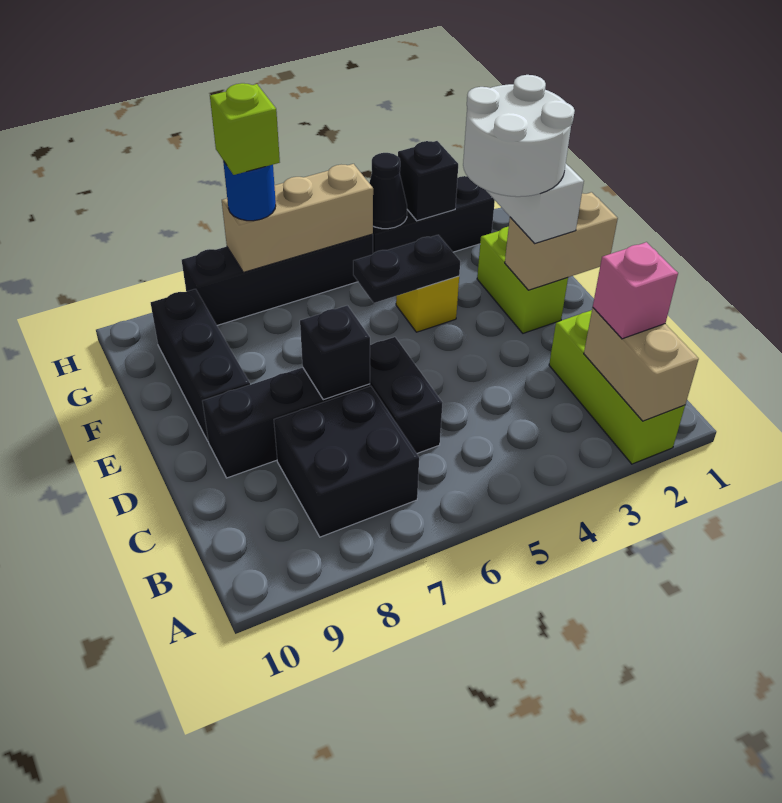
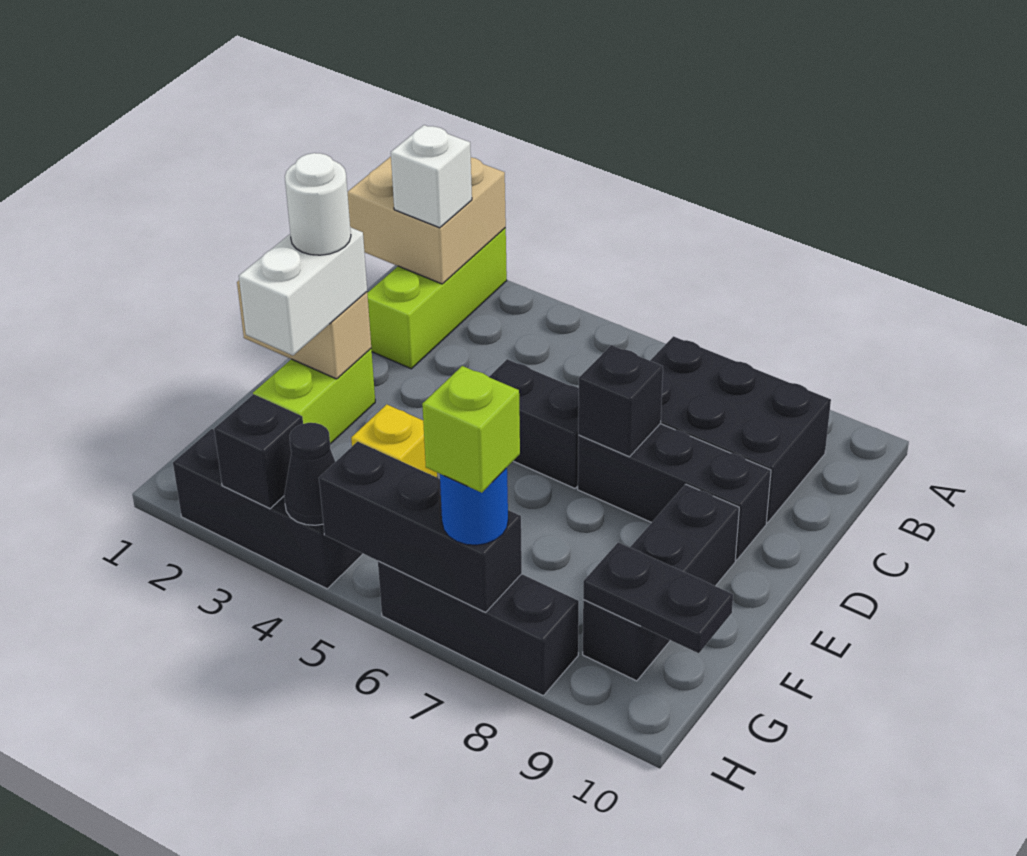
tan brick A2:B2 level 2 -> tan brick A1:B2 level 2
pink brick B2 level 3 -> white brick B2 level 3
black brick B7:C8 level 1 -> black brick B7:C9 level 1
black brick C6:D6 level 1 -> black brick D5:D6 level 1
white round brick E2:F3 level 4 -> white round brick E2 level 4
black plate F4:F5 level 2 -> black plate G9:G10 level 2
black brick H5:H8 level 1 -> black brick H6:H8 level 1
tan brick H5:H7 level 2 -> black brick H5:H7 level 2

